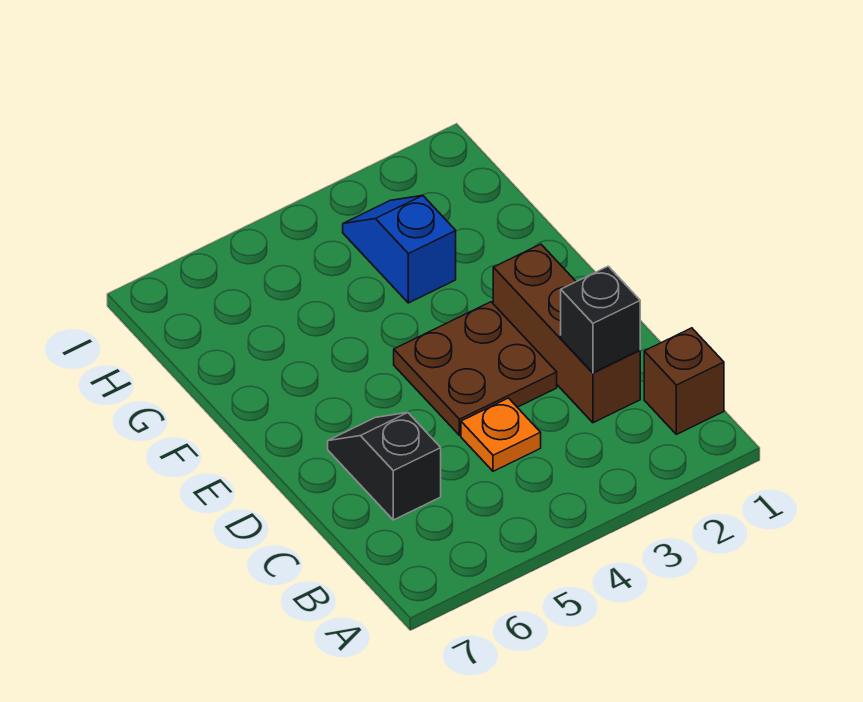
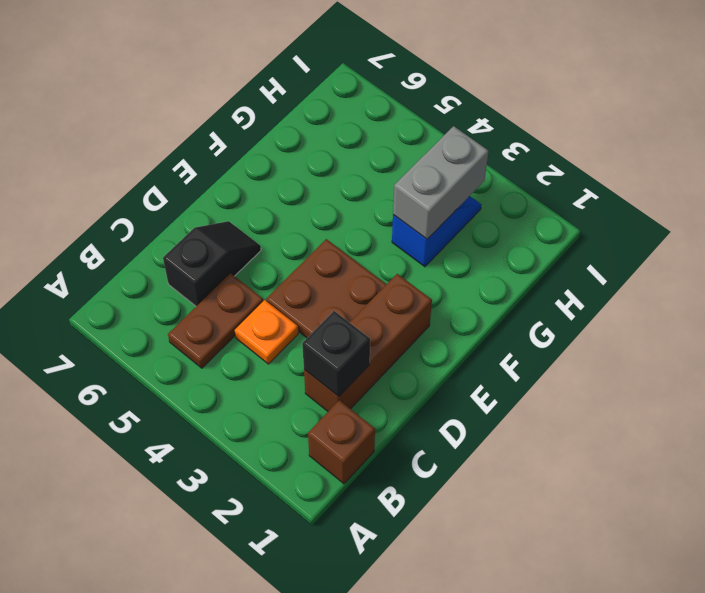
none -> brown plate B5:C5 level 1
none -> grey brick G3:H3 level 2

